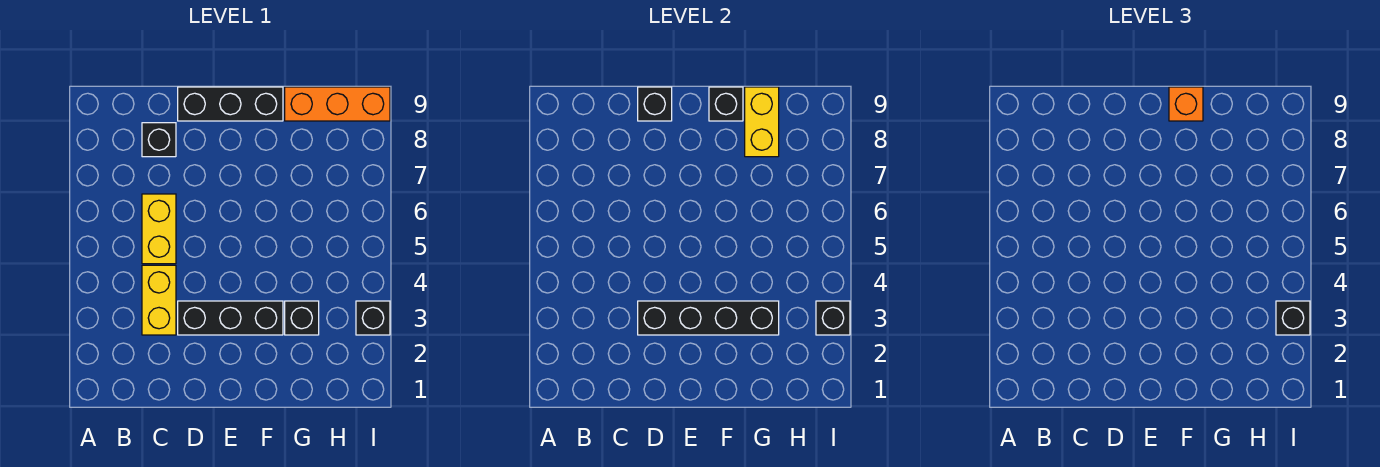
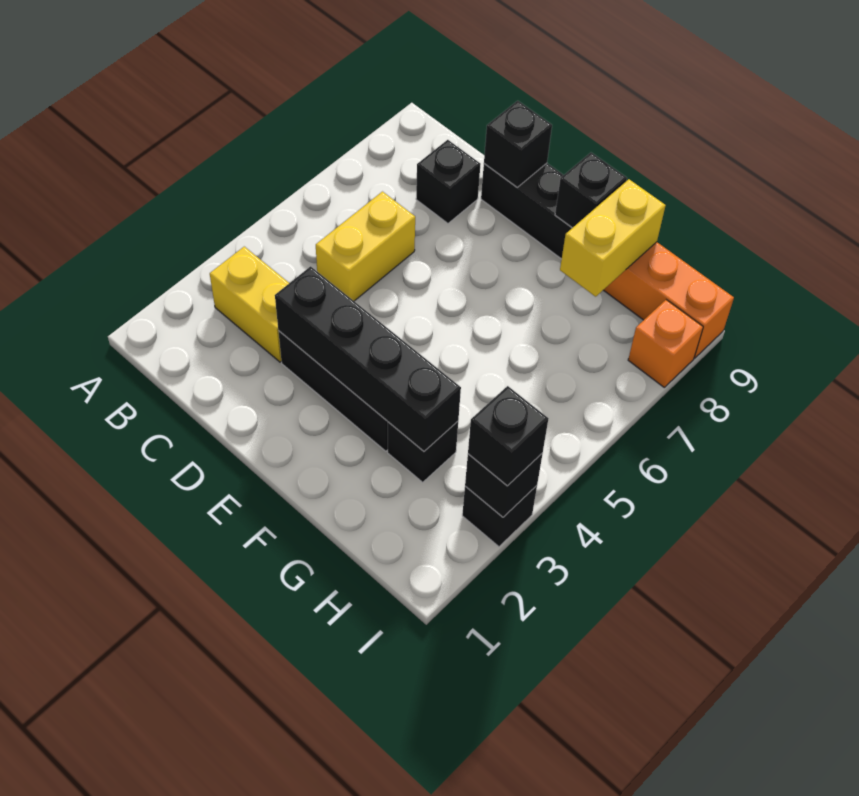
yellow brick C3:C4 level 1 -> yellow brick B3:C3 level 1
orange brick F9 level 3 -> orange brick I8 level 1

